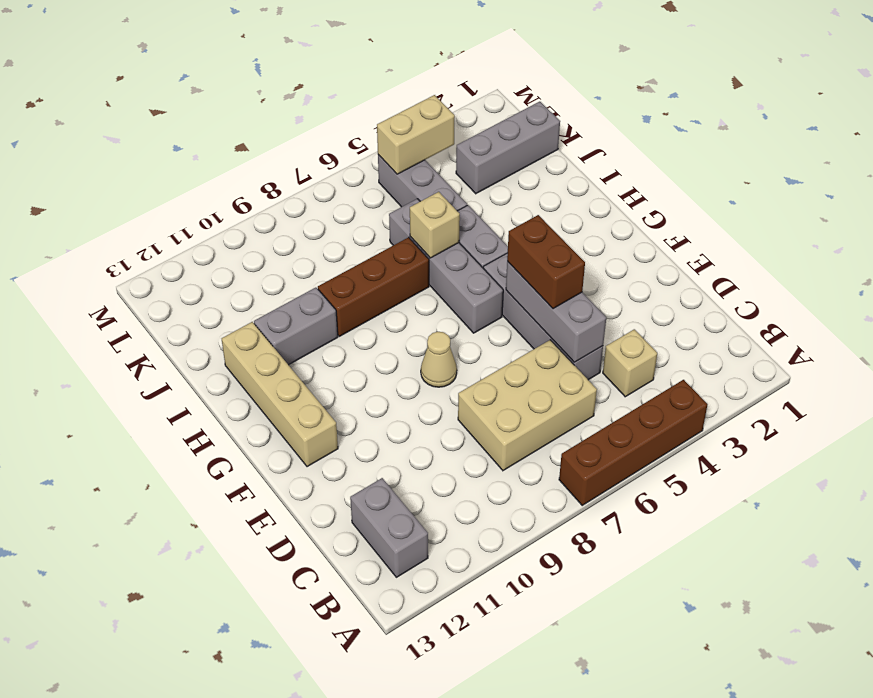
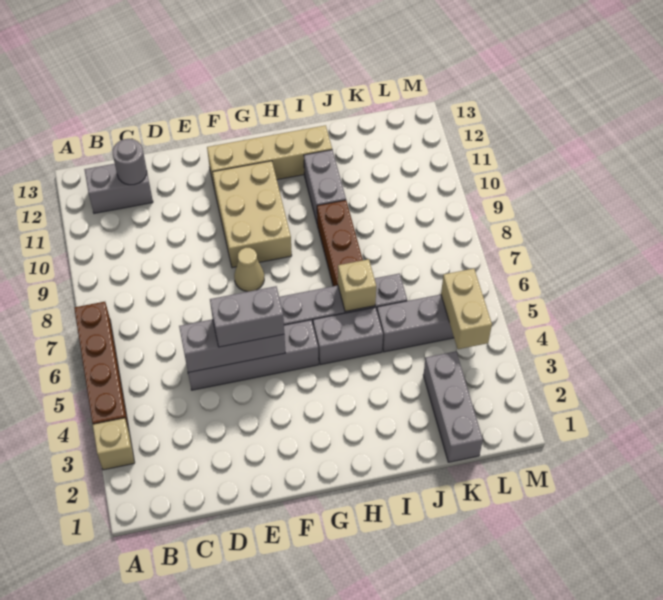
tan brick C4 level 1 -> tan brick A3 level 1
tan brick C6:D8 level 1 -> tan brick F9:G11 level 1
none -> grey round brick C12 level 2
brown brick E5:F5 level 3 -> grey brick E5:F5 level 3

